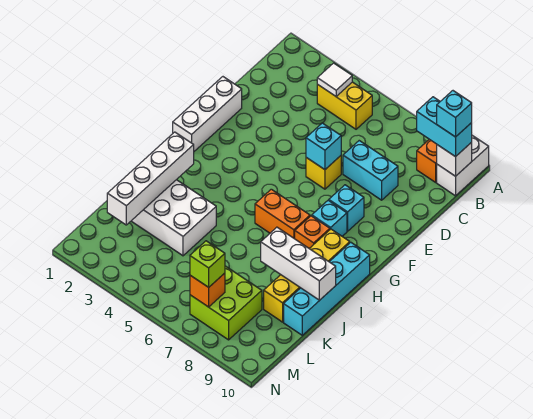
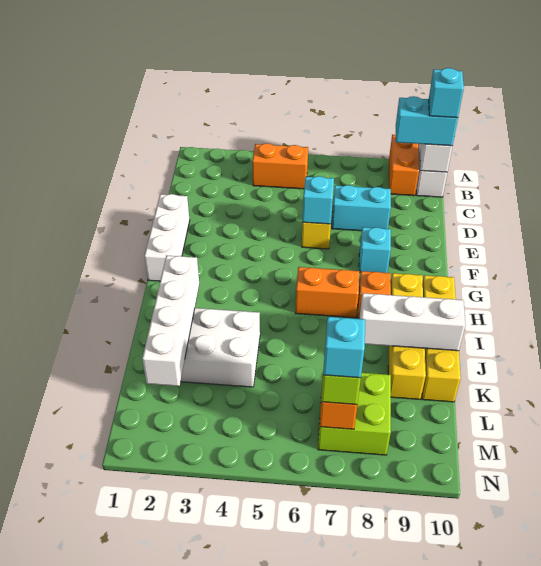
yellow brick B4:B5 level 1 -> orange brick B4:B5 level 1
white tile B4 level 2 -> none
cyan brick G8 level 1 -> cyan brick M7 level 4
cyan brick H10:K10 level 1 -> yellow brick H10:K10 level 1

